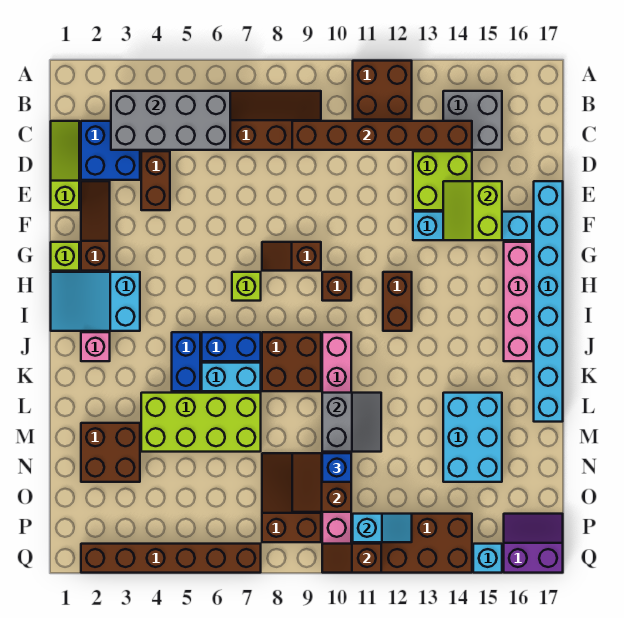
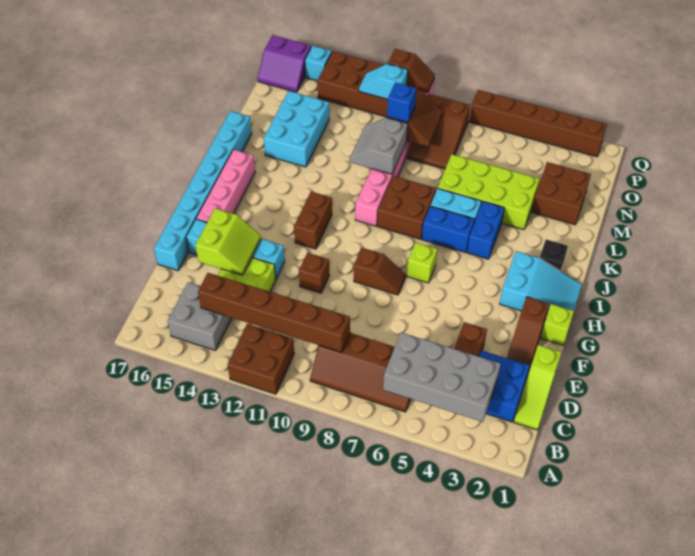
brown brick H10 level 1 -> brown brick F11 level 1
pink brick J2 level 1 -> black brick J2 level 1

